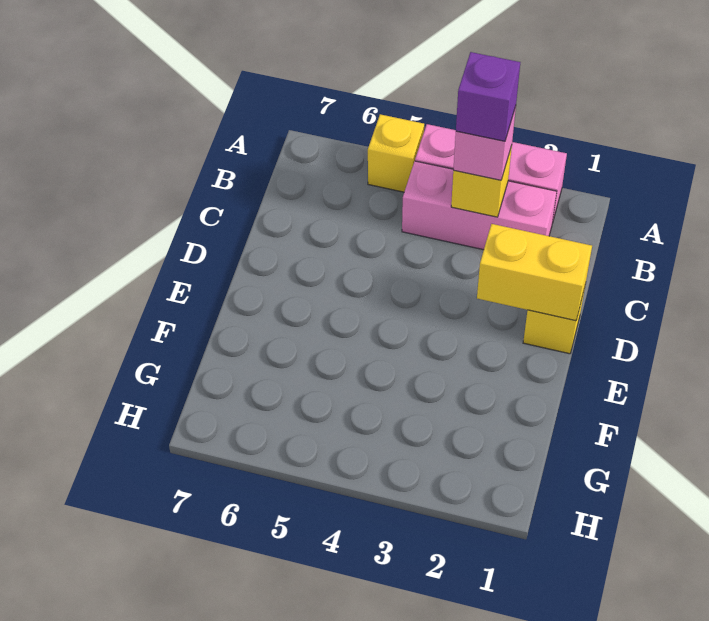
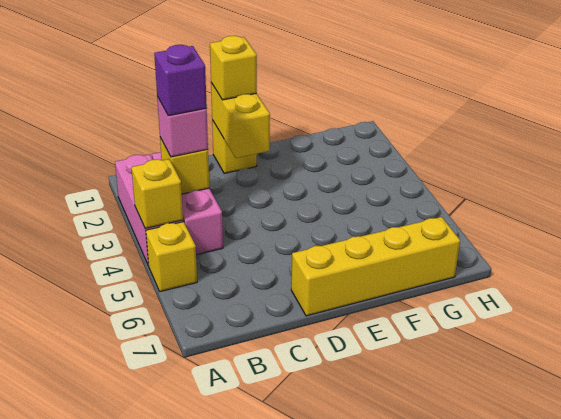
none -> yellow brick A4 level 2
none -> yellow brick D1 level 3
none -> yellow brick D7:G7 level 1

